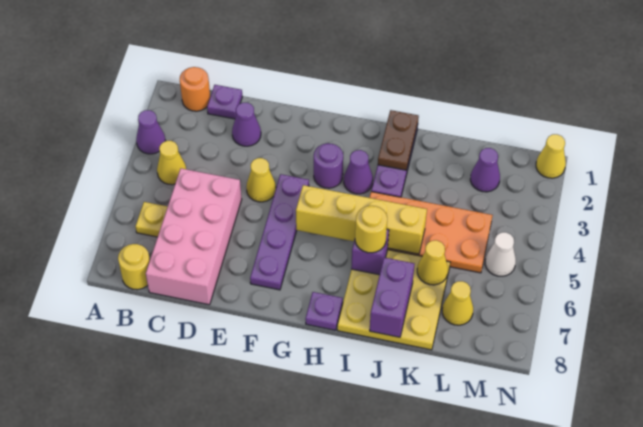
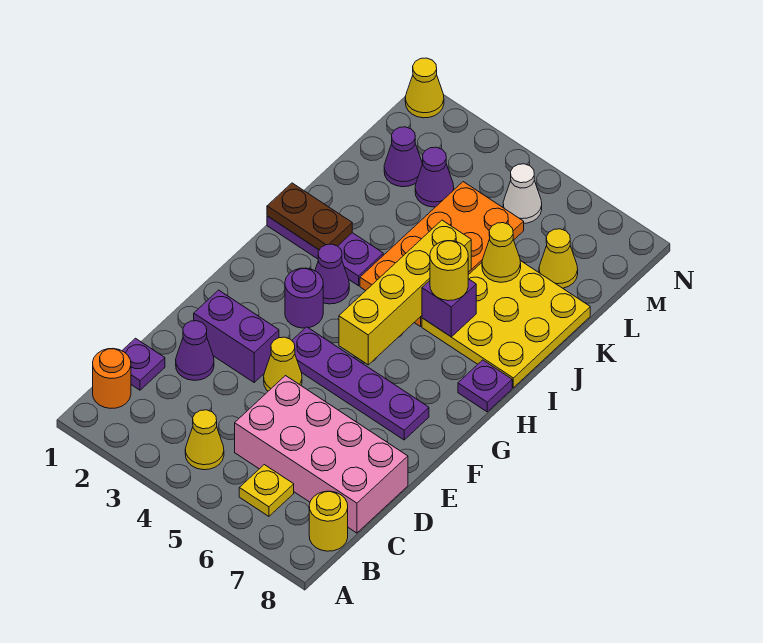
purple cone A3 level 1 -> purple cone L3 level 1
purple brick J7:J8 level 2 -> purple brick E2:E3 level 1

